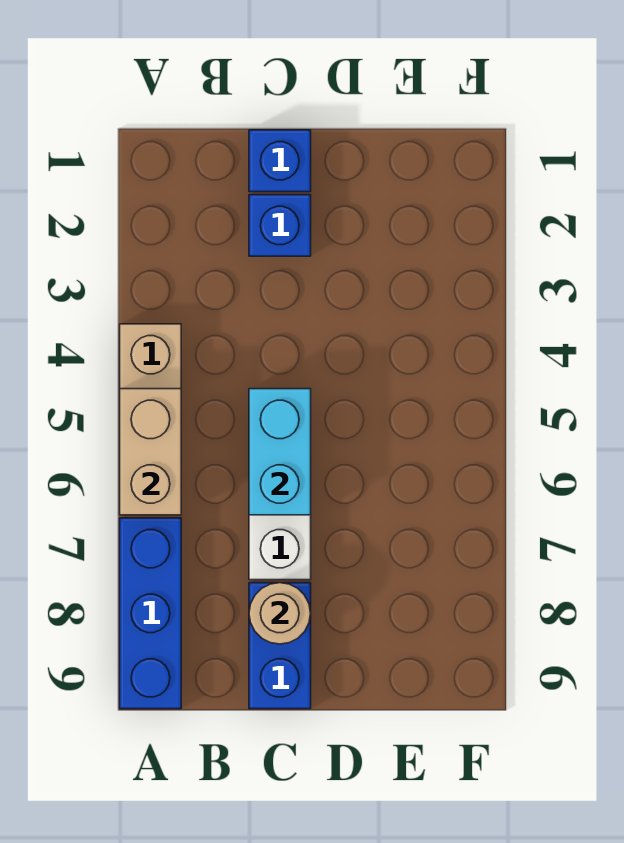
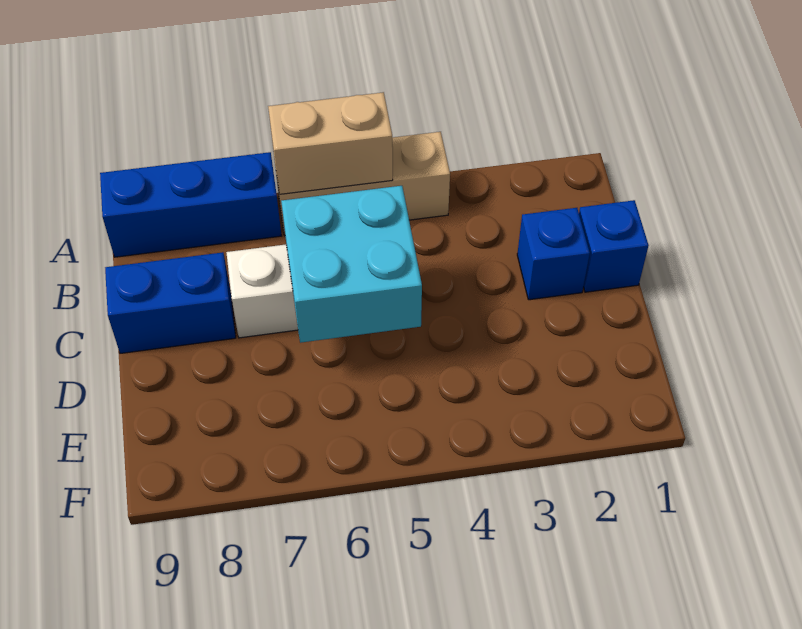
cyan brick C5:C6 level 2 -> cyan brick C5:D6 level 2
tan round brick C8 level 2 -> none

